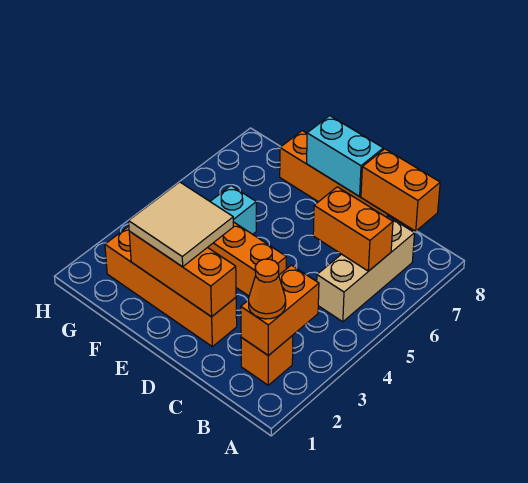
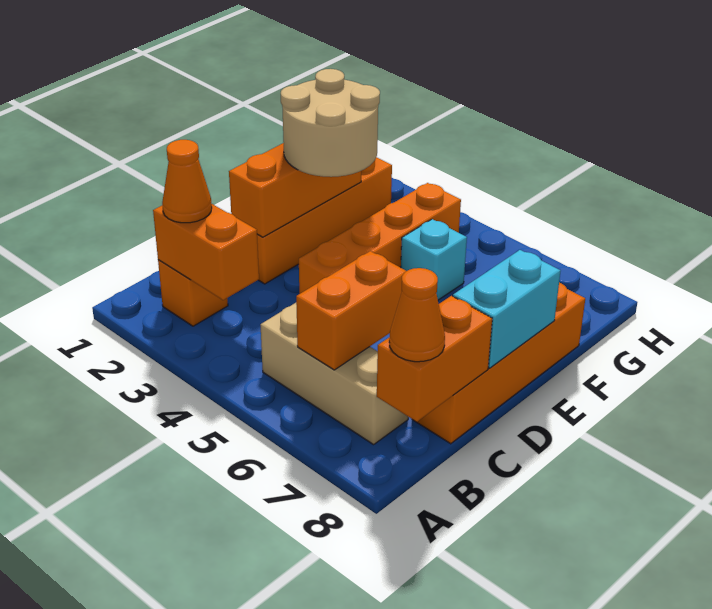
none -> orange cone B8 level 3
tan tile E2:F3 level 3 -> tan round brick E2:F3 level 3

